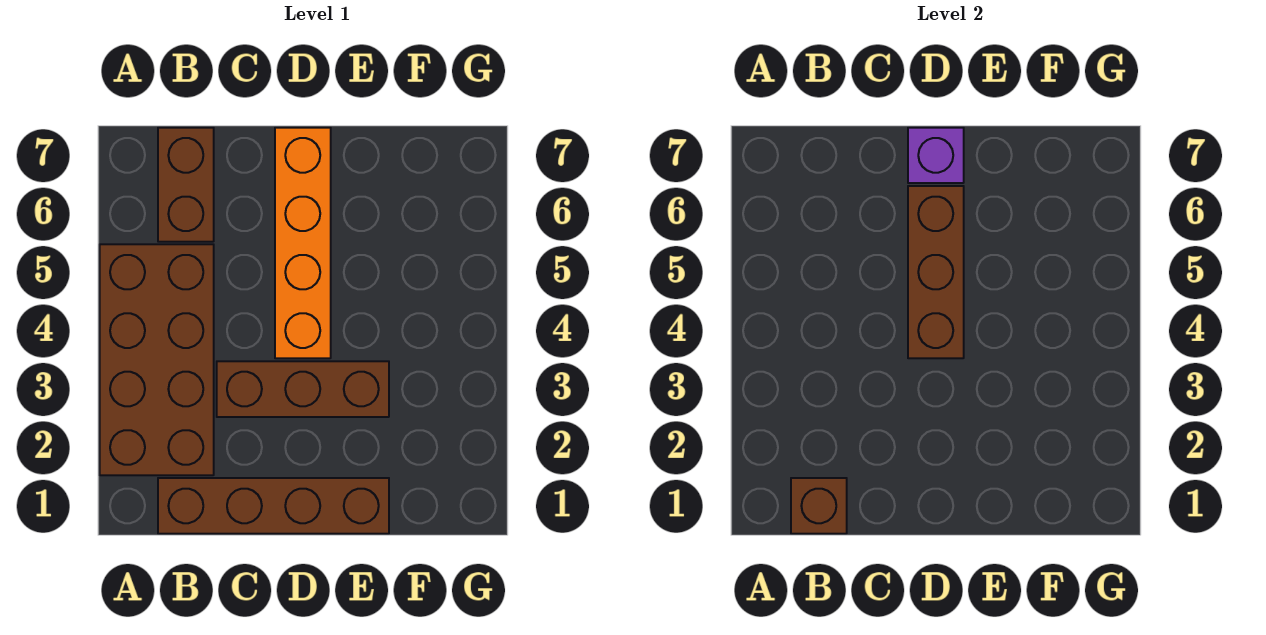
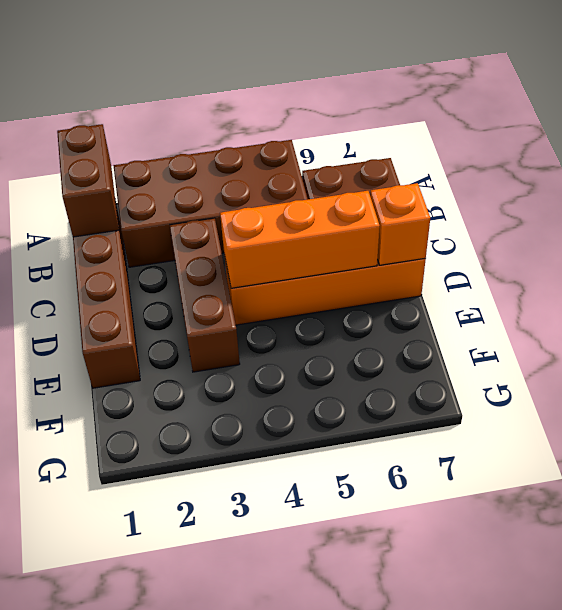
brown brick B1 level 2 -> brown brick A1:B1 level 2
brown brick D4:D6 level 2 -> orange brick D4:D6 level 2
purple brick D7 level 2 -> orange brick D7 level 2

